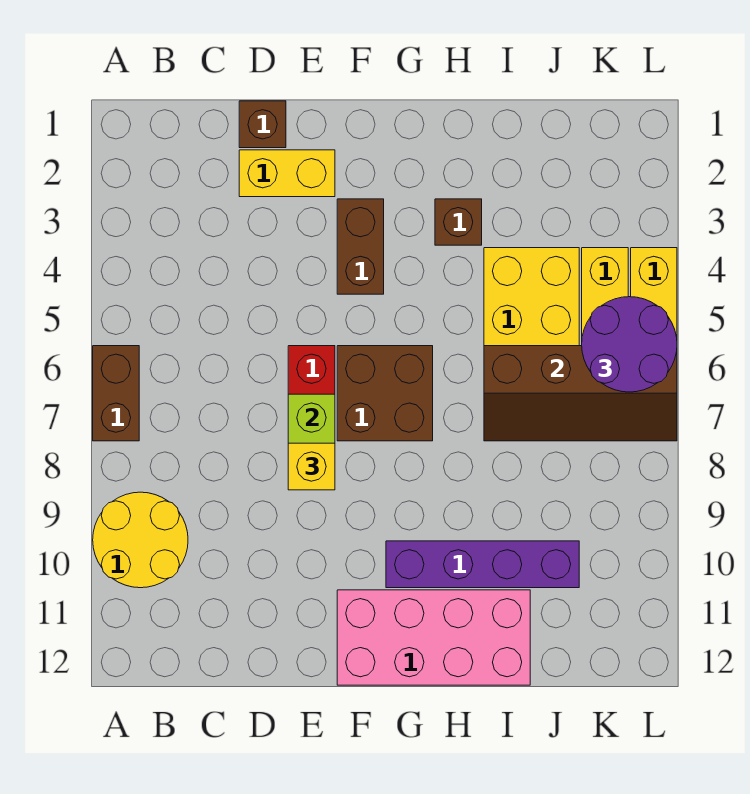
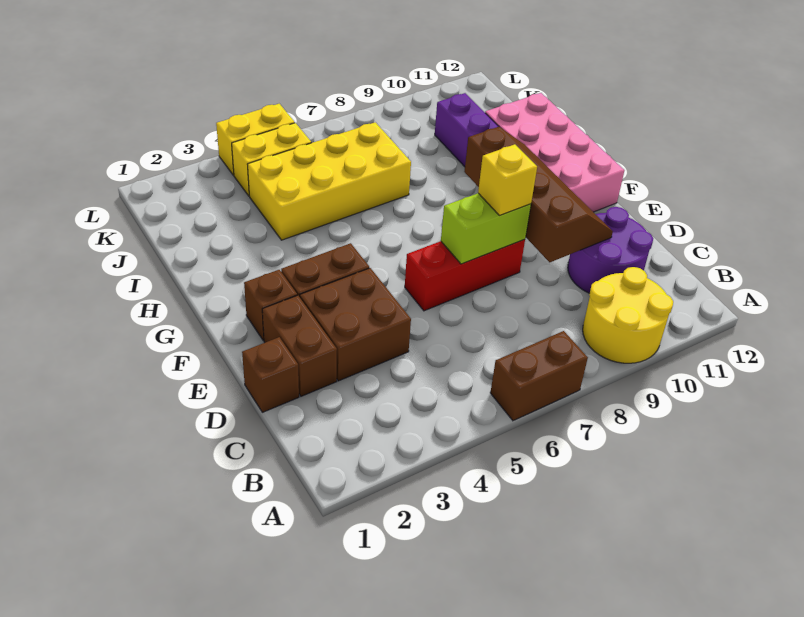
yellow brick D2:E2 level 1 -> brown brick D2:E2 level 1
brown brick F6:G7 level 1 -> brown brick D3:E4 level 1
brown brick H3 level 1 -> brown brick F2 level 1
brown slope I6:L7 level 2 top 6 -> brown slope D9:G10 level 2 top 9
purple round brick K5:L6 level 3 -> purple round brick C10:D11 level 1

